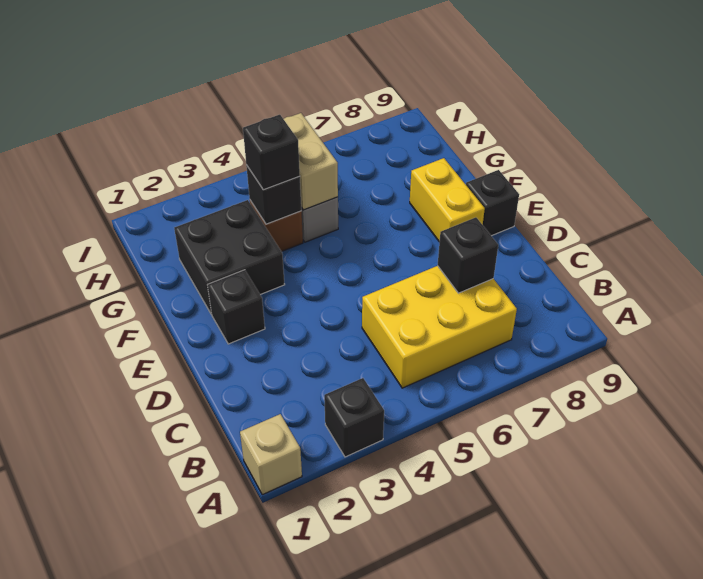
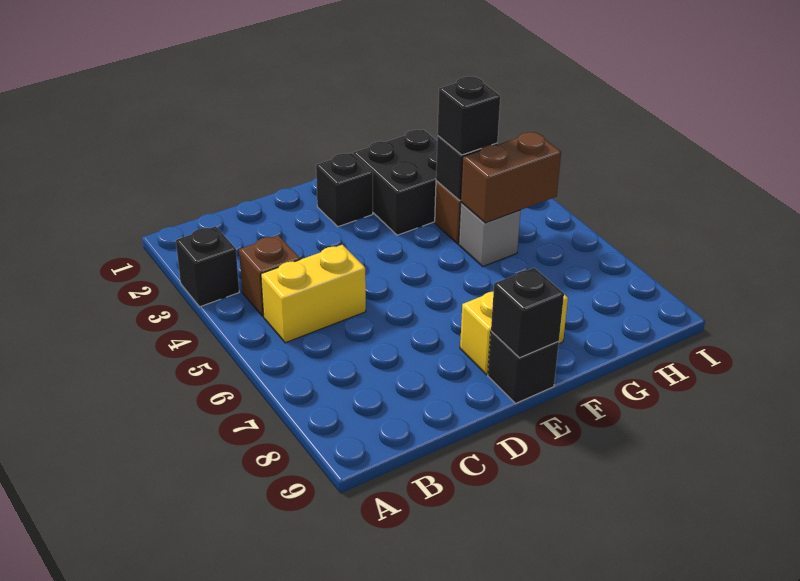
tan brick A1 level 1 -> none
none -> brown brick B4 level 1
yellow brick B5:C7 level 1 -> yellow brick B5:C5 level 1
black brick C7 level 2 -> black brick E9 level 2
tan brick G5:H5 level 2 -> brown brick G5:H5 level 2

